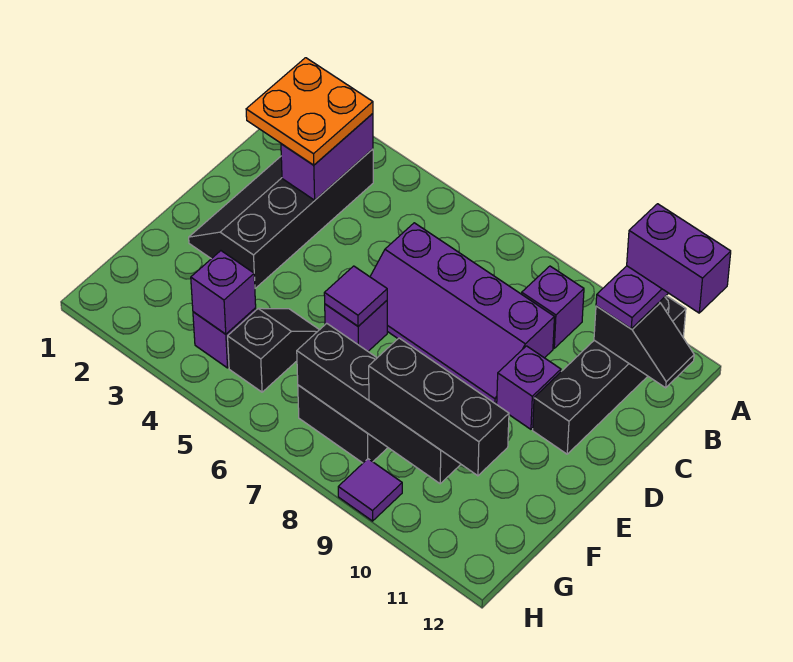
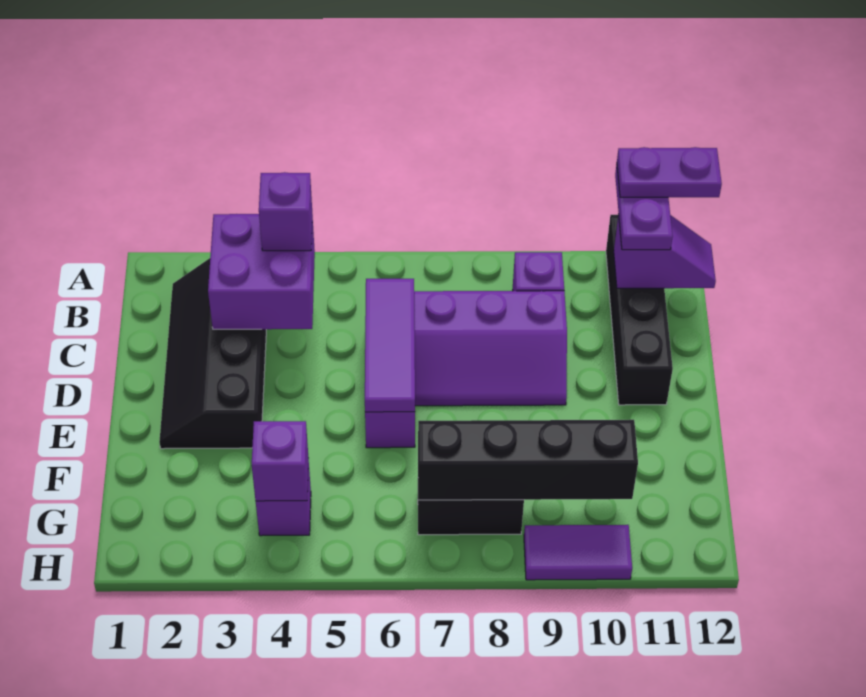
purple brick A11:A12 level 4 -> purple plate A11:A12 level 4
orange plate B2:C3 level 3 -> none
purple brick B3:C3 level 2 -> purple brick B3:C4 level 2
black slope B11:B12 level 2 top 11 -> purple slope B11:B12 level 2 top 11
purple brick D10 level 1 -> purple brick B4 level 3
purple tile E6 level 2 -> purple tile C6:E6 level 2
black slope F5:G5 level 1 top G -> none
black brick G9:G11 level 3 -> none
purple tile H9 level 1 -> purple tile H9:H10 level 1

